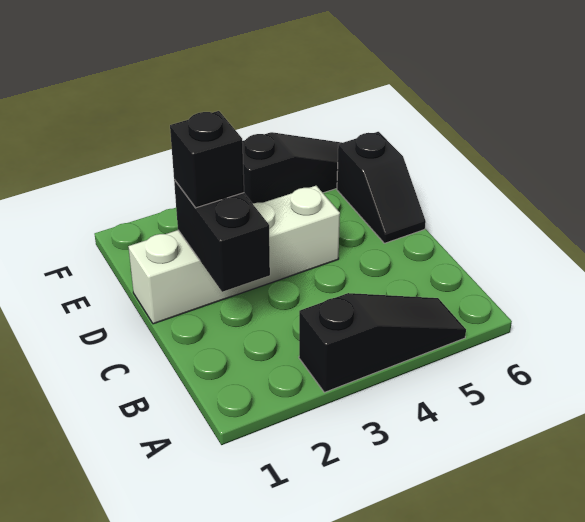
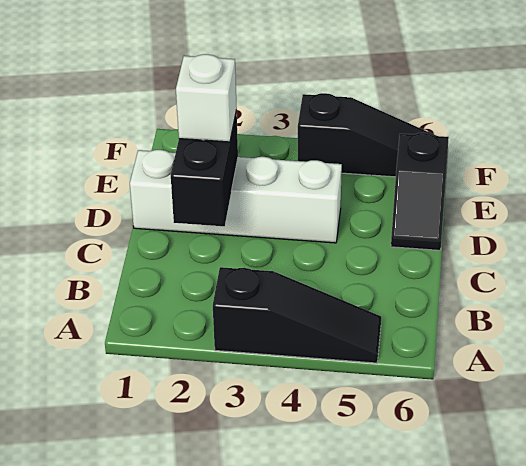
black brick D2 level 3 -> white brick D2 level 3

